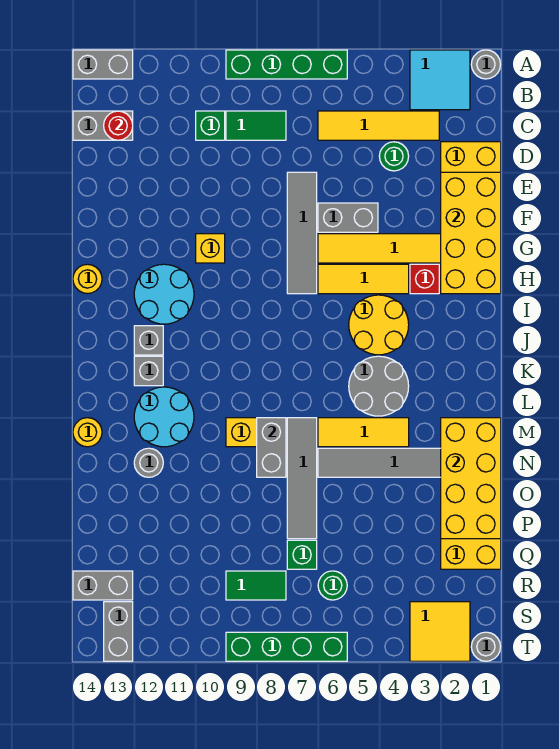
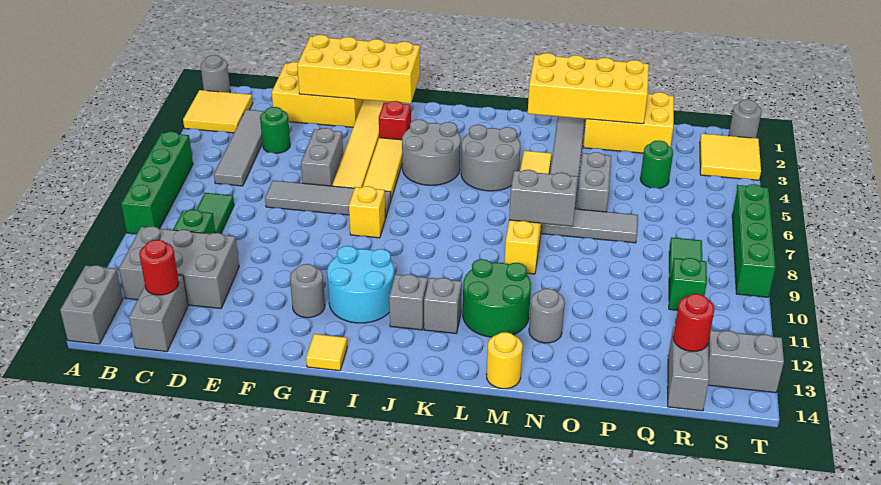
cyan tile A2:B3 level 1 -> yellow tile A2:B3 level 1
none -> grey brick B11:D12 level 1
yellow tile C3:C6 level 1 -> grey tile C3:C6 level 1
yellow brick G10 level 1 -> yellow brick H8 level 1
none -> grey round brick G12 level 1
yellow round brick H14 level 1 -> yellow tile H14 level 1
yellow round brick I4:J5 level 1 -> grey round brick I4:J5 level 1
cyan round brick L11:M12 level 1 -> green round brick L11:M12 level 1
none -> grey brick O5:O6 level 1
green brick Q7 level 1 -> green brick R10 level 1
green round brick R6 level 1 -> green round brick Q4 level 1
none -> red round brick R13 level 2

